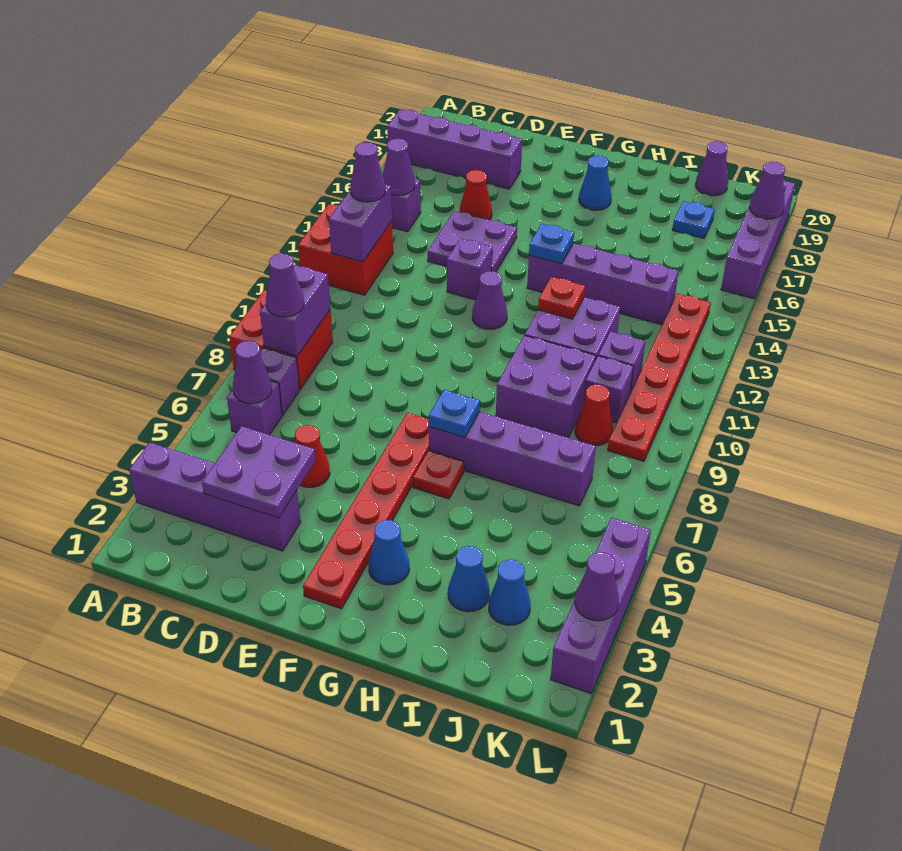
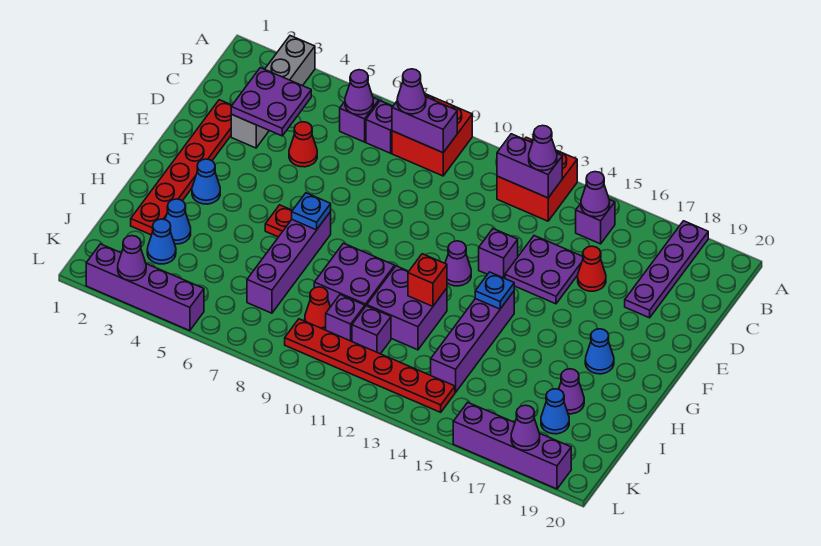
purple brick A3:D3 level 1 -> grey brick A3:D3 level 1
purple brick A18:D18 level 1 -> purple plate A18:D18 level 1
red plate F2:F7 level 1 -> red plate D2:I2 level 1
red plate H12 level 2 -> red brick H12 level 2
blue plate J18 level 1 -> blue cone J18 level 1
purple cone J20 level 1 -> purple cone I18 level 1

